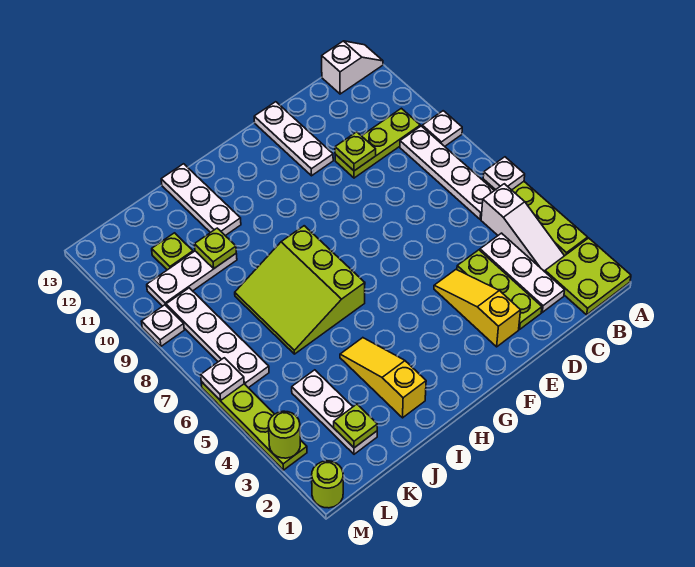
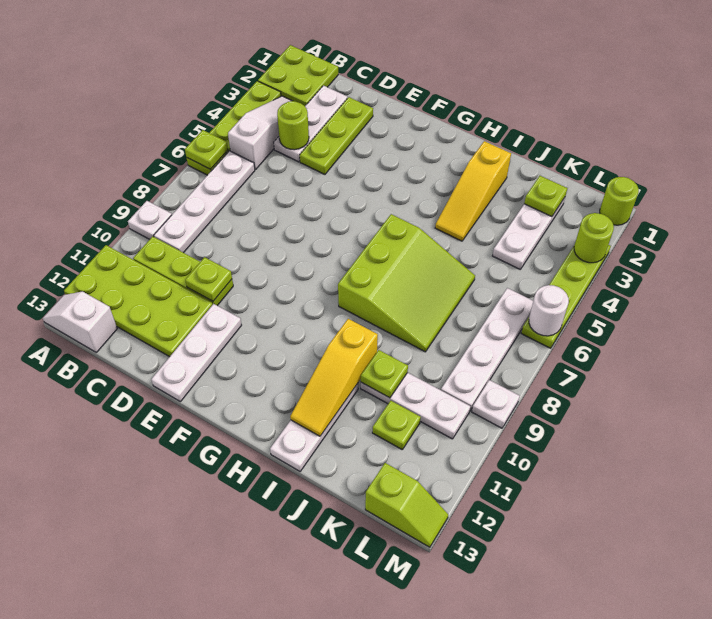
white plate A6 level 2 -> lime plate A6 level 2
none -> lime plate A11:D12 level 1
none -> lime round brick C4 level 2
yellow slope E2:E4 level 1 top 2 -> yellow slope I10:I12 level 2 top 10
none -> lime slope L13:M13 level 1 top L
white plate M6 level 2 -> white round brick M6 level 2

